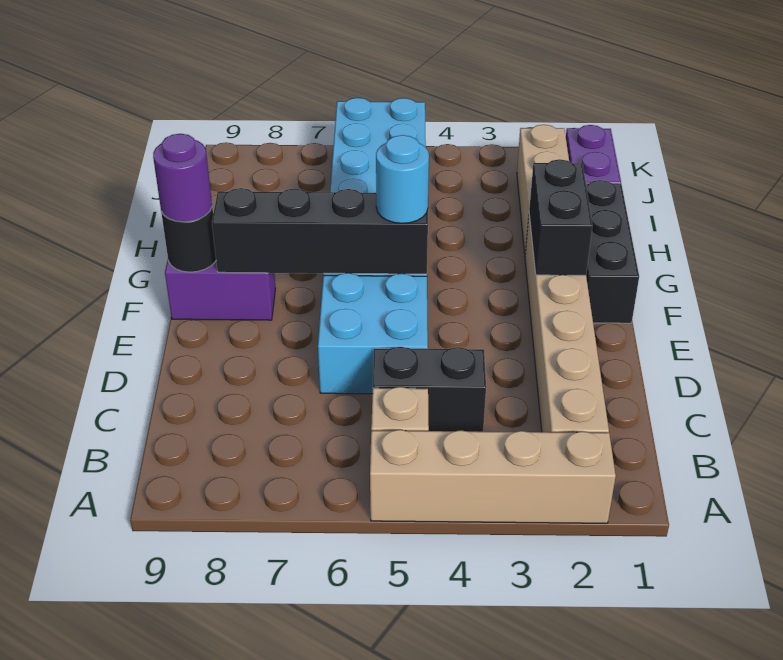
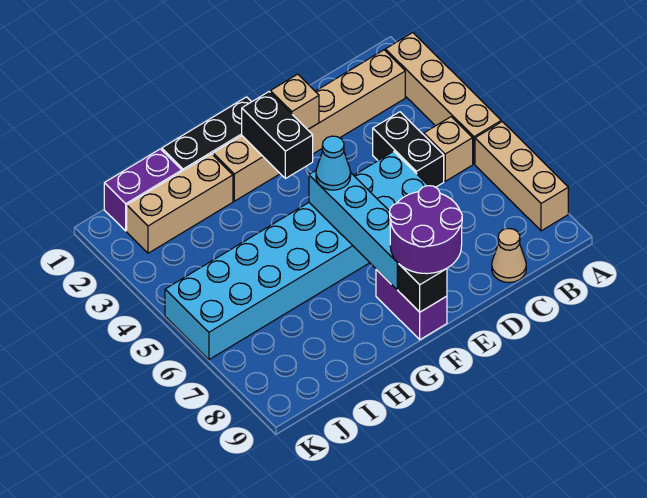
none -> tan brick A6:A8 level 1
none -> tan cone C9 level 1
none -> tan brick E2 level 2
black brick F2:G2 level 2 -> black brick F2:F3 level 2
black brick F5:F8 level 2 -> cyan brick F5:F8 level 2
cyan round brick F5 level 3 -> cyan cone F5 level 3
black round brick F9 level 2 -> black brick F9 level 2
purple round brick F9 level 3 -> purple round brick E8:F9 level 3

